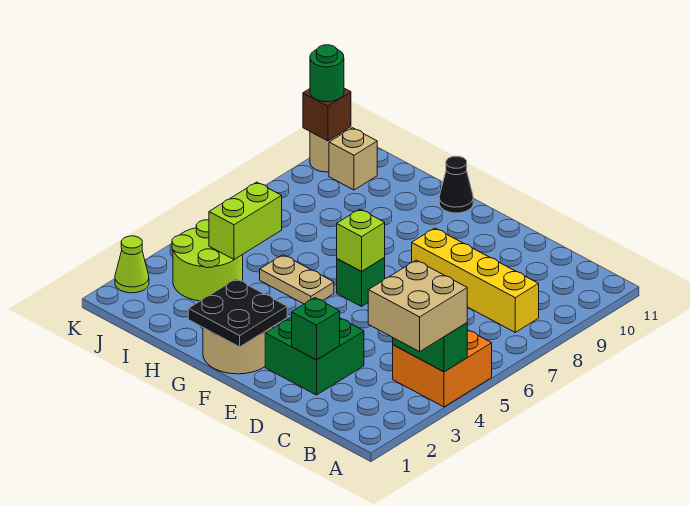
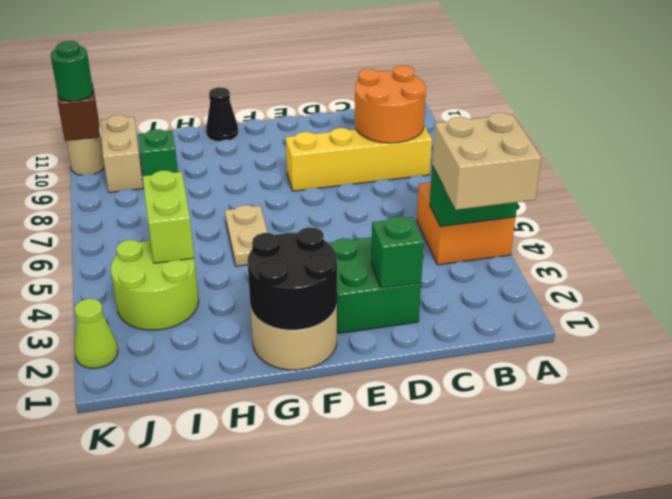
none -> orange round brick B8:C9 level 2
black plate F1:G2 level 2 -> black round brick F1:G2 level 2
green brick F6 level 1 -> green brick I9 level 1
lime brick F6 level 2 -> none
tan plate G5:H5 level 1 -> tan plate G5:G6 level 1
tan brick J10 level 1 -> tan brick J9:J10 level 1

